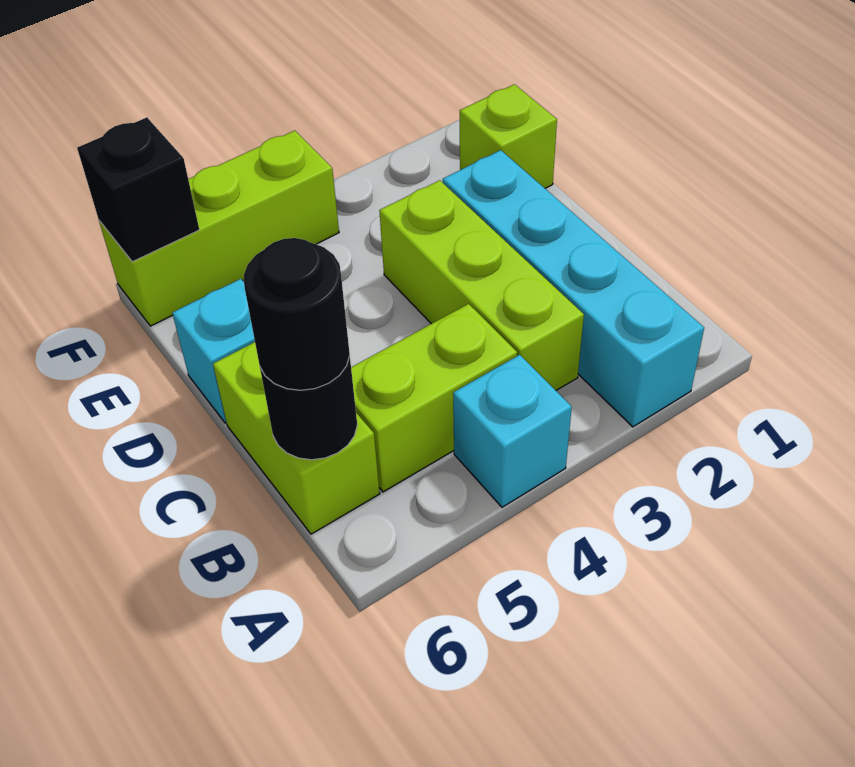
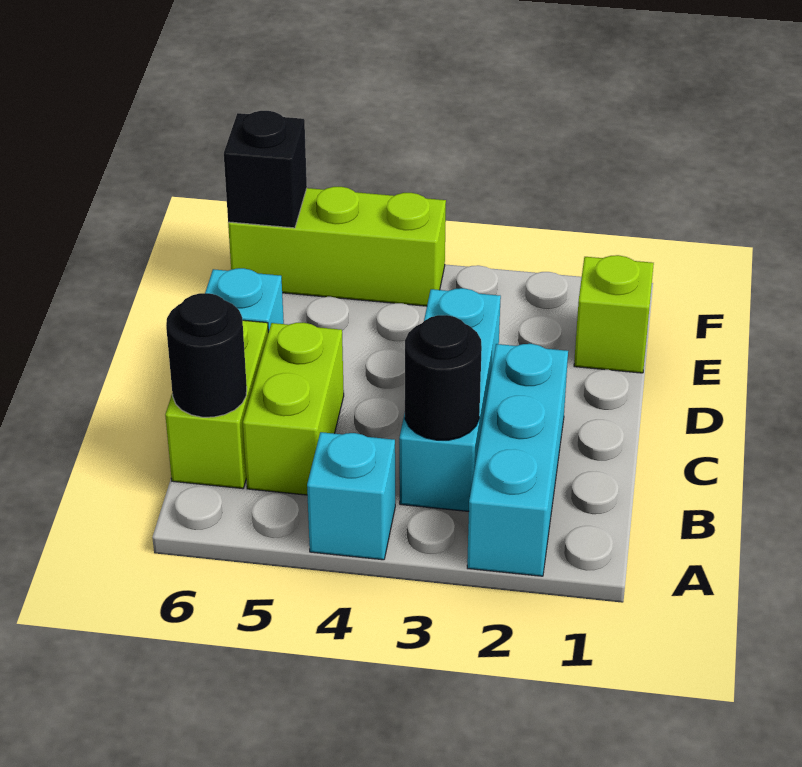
cyan brick A2:D2 level 1 -> cyan brick A2:C2 level 1
lime brick B3:D3 level 1 -> cyan brick B3:D3 level 1
lime brick B4:B5 level 1 -> lime brick B5:C5 level 1
black round brick B6 level 3 -> black round brick B3 level 2

